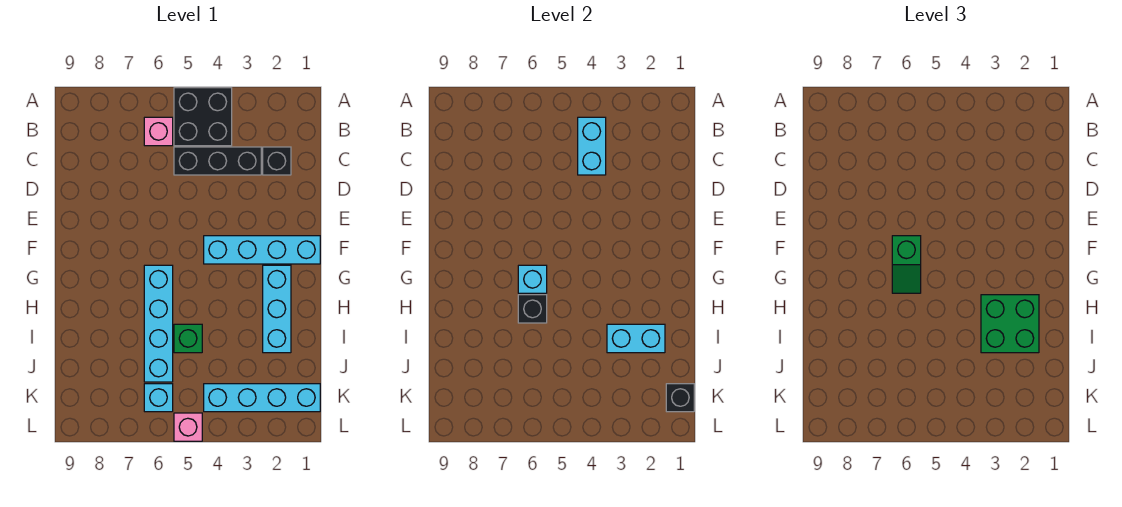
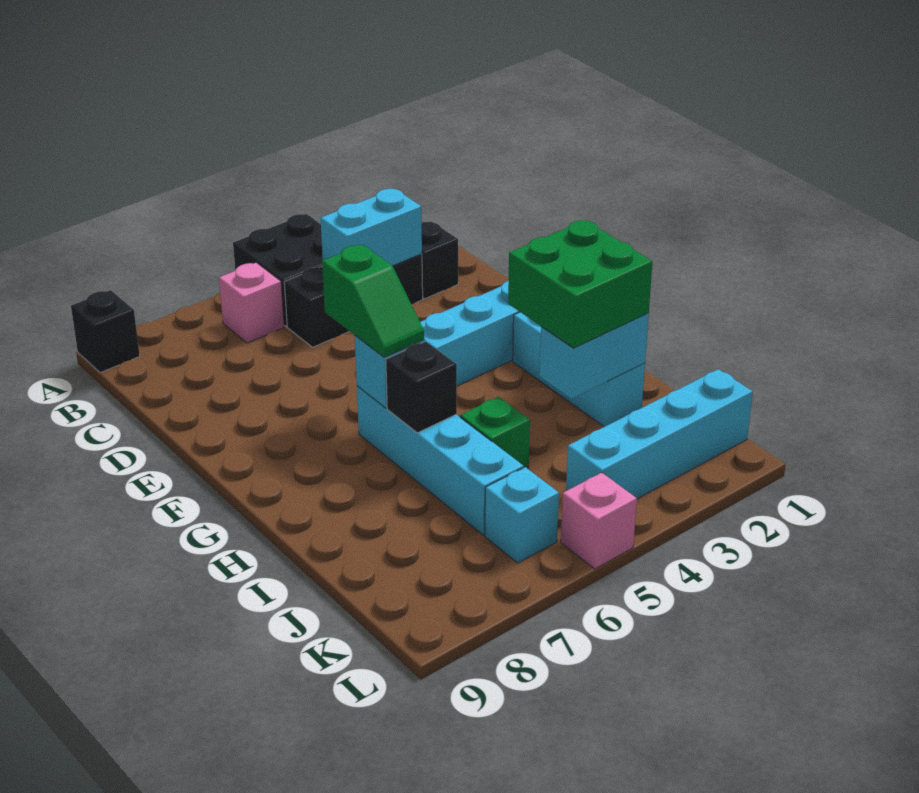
cyan brick B4:C4 level 2 -> cyan brick C3:C4 level 2
black brick K1 level 2 -> black brick A9 level 1

